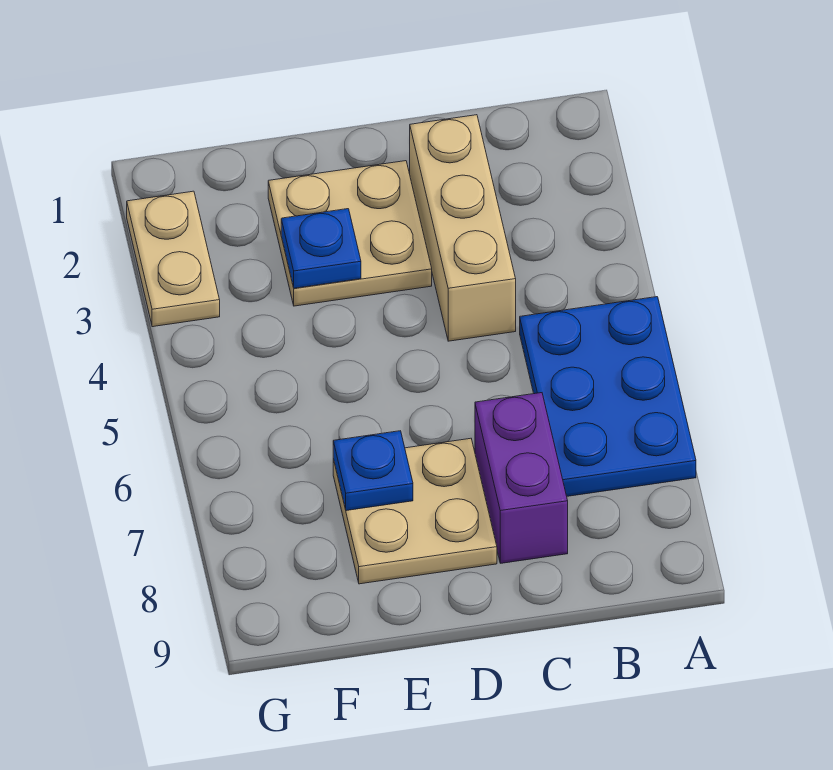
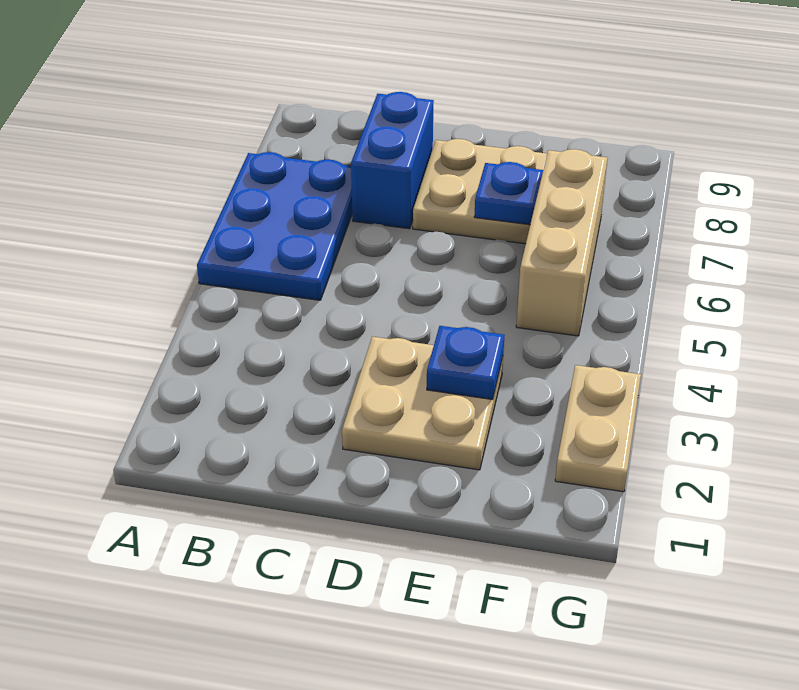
tan brick C2:C4 level 1 -> tan brick F5:F7 level 1
purple brick C7:C8 level 1 -> blue brick C7:C8 level 1

